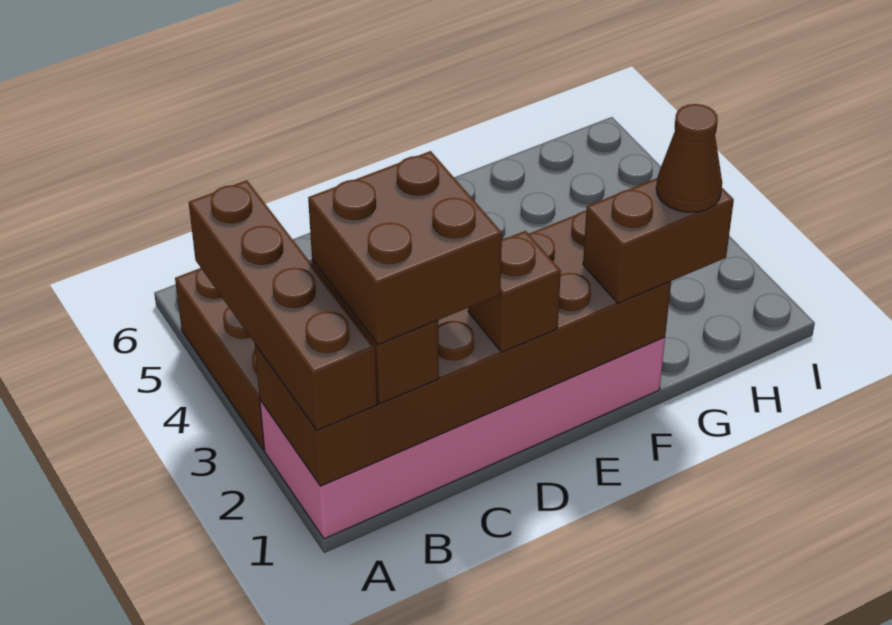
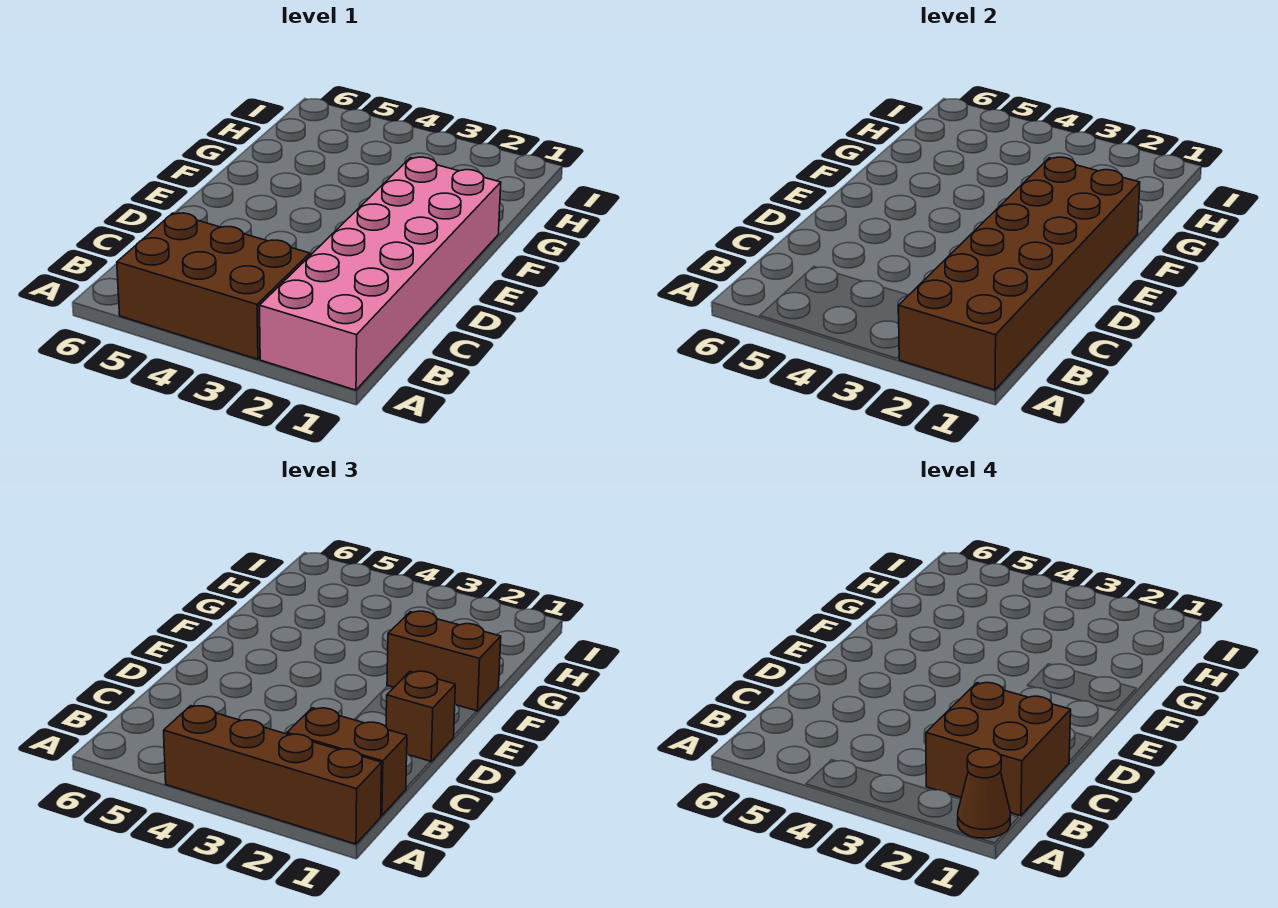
brown brick F1:G1 level 3 -> brown brick F1:F2 level 3
brown cone G1 level 4 -> brown cone A1 level 4

